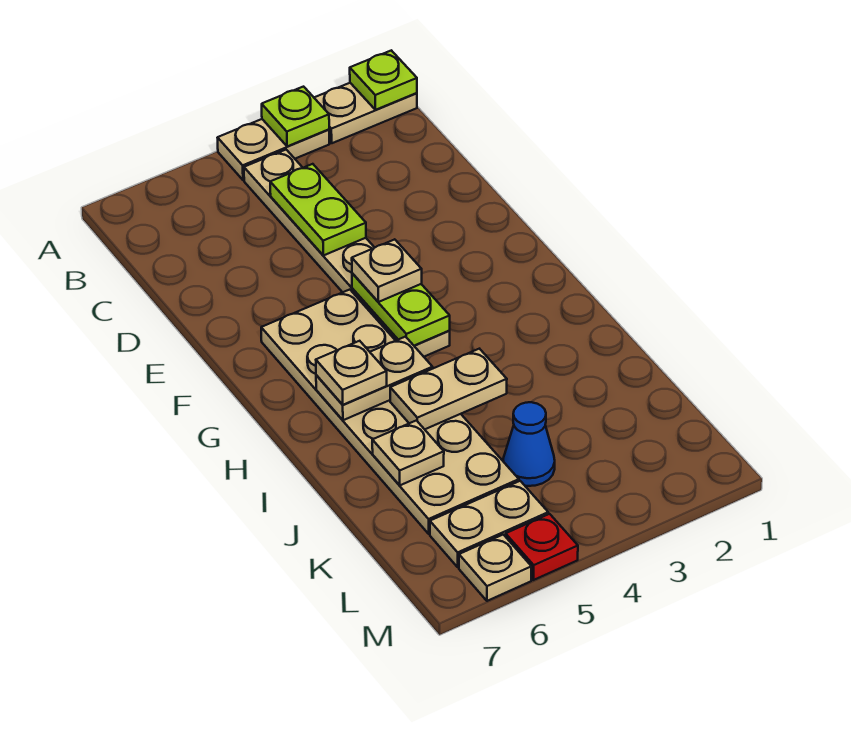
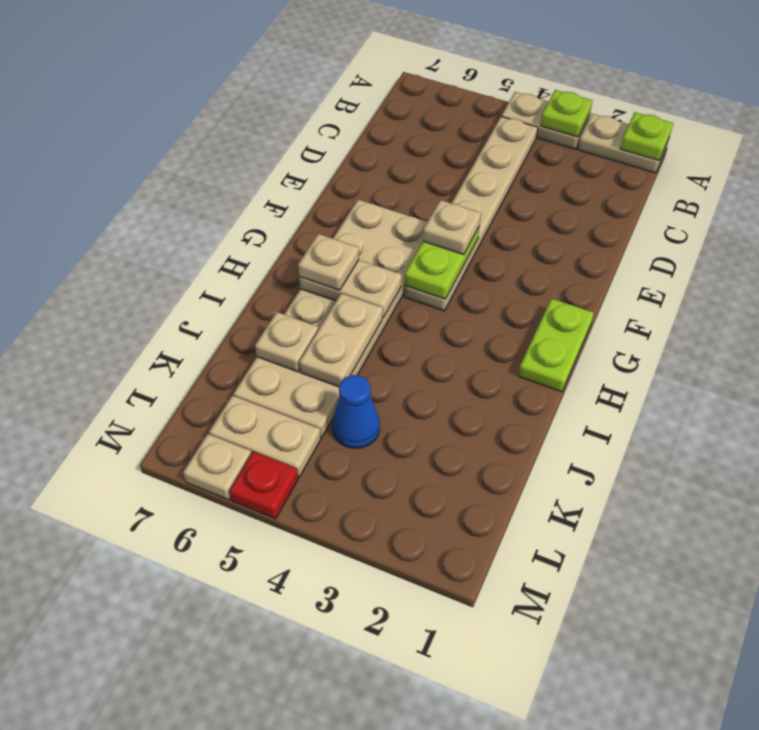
lime plate C4:D4 level 2 -> lime plate G1:H1 level 1
tan plate I4:I5 level 2 -> tan plate I5:J5 level 2

